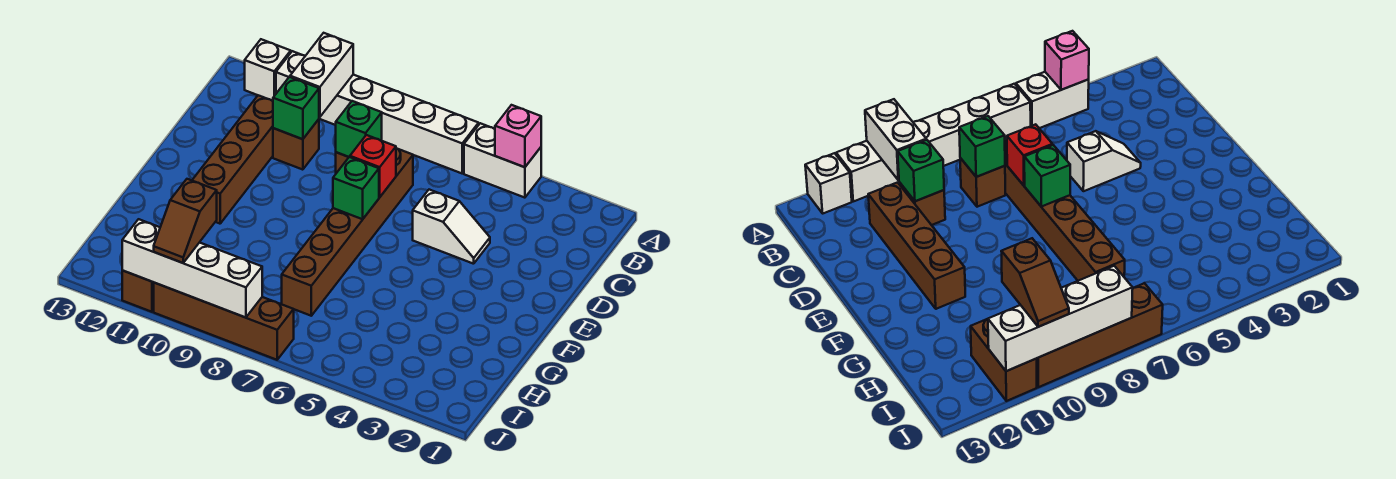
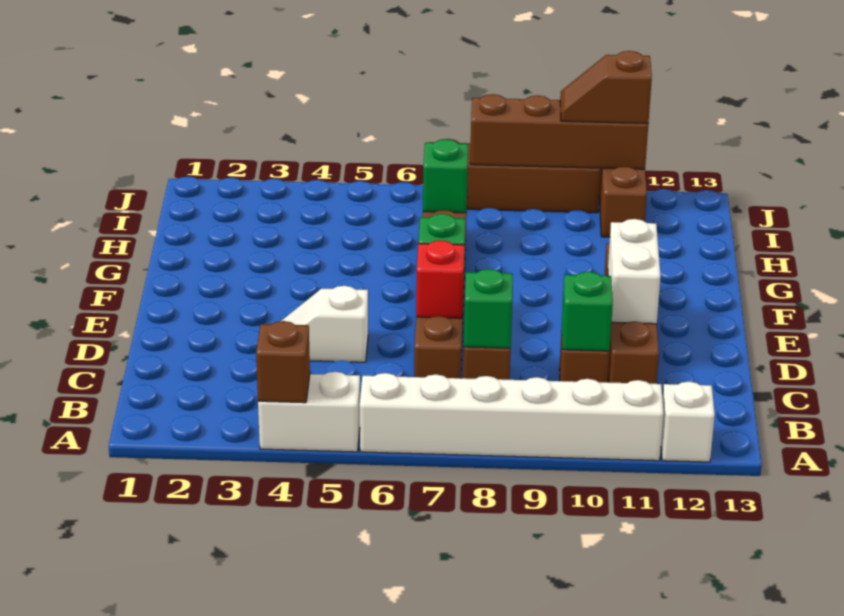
pink brick A4 level 2 -> brown brick A4 level 2
white brick A10:B10 level 2 -> white brick D11:E11 level 2
none -> green brick H7 level 2
brown slope I10:J10 level 3 top I -> brown slope J10:J11 level 3 top 11
white brick J8:J11 level 2 -> brown brick J8:J11 level 2

